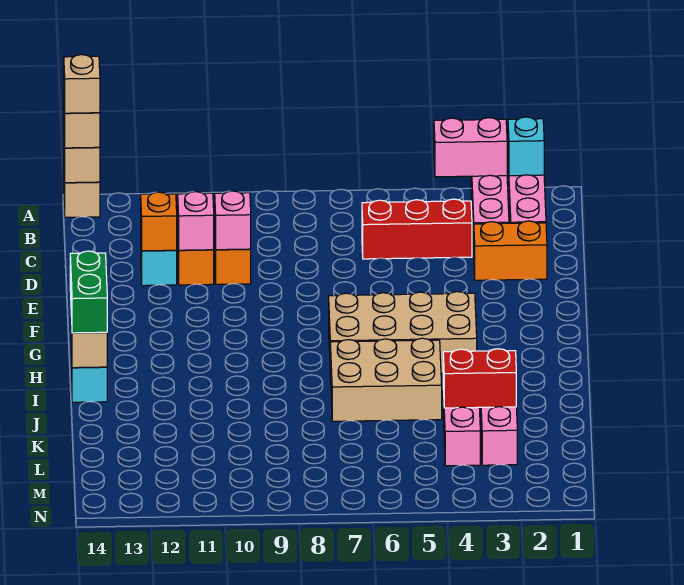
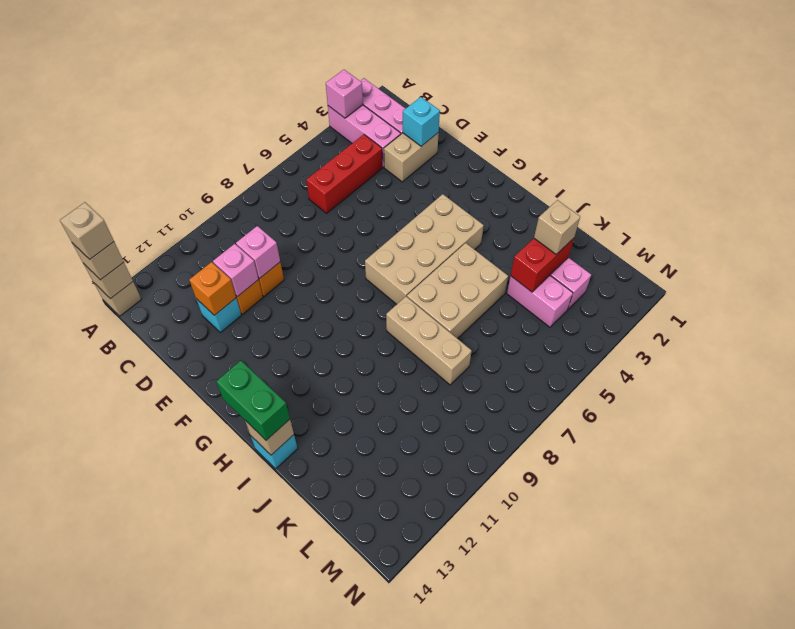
cyan brick A2 level 2 -> cyan brick D2 level 2
pink brick A3:A4 level 2 -> pink brick A3 level 2
orange brick D2:D3 level 1 -> tan brick D2:D3 level 1
none -> tan brick I8:K8 level 1
none -> tan brick K3 level 3

